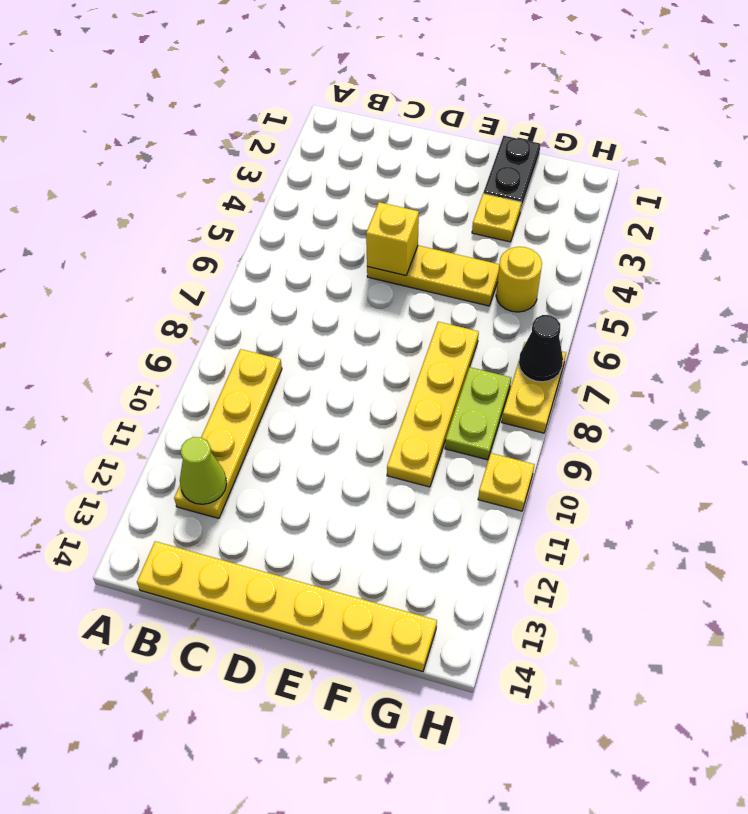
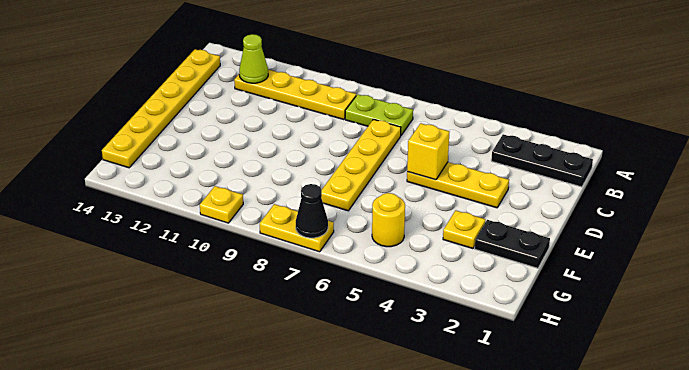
none -> black plate B1:B3 level 1
yellow plate D5:F5 level 1 -> yellow plate D3:D5 level 1
yellow plate F7:F10 level 1 -> yellow plate C7:F7 level 1
lime plate G8:G9 level 1 -> lime plate B7:B8 level 1

